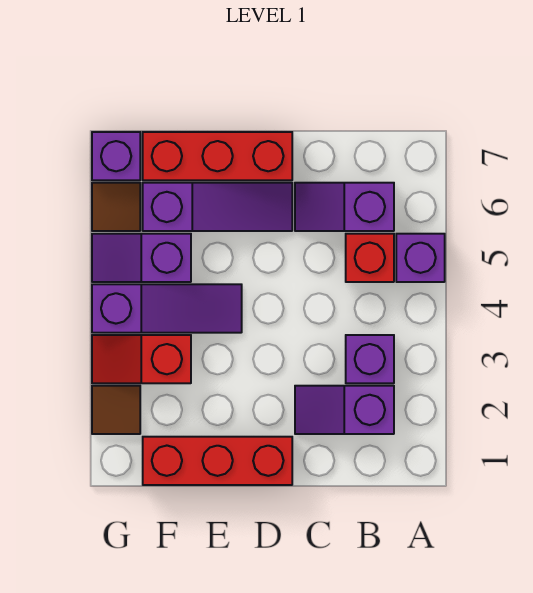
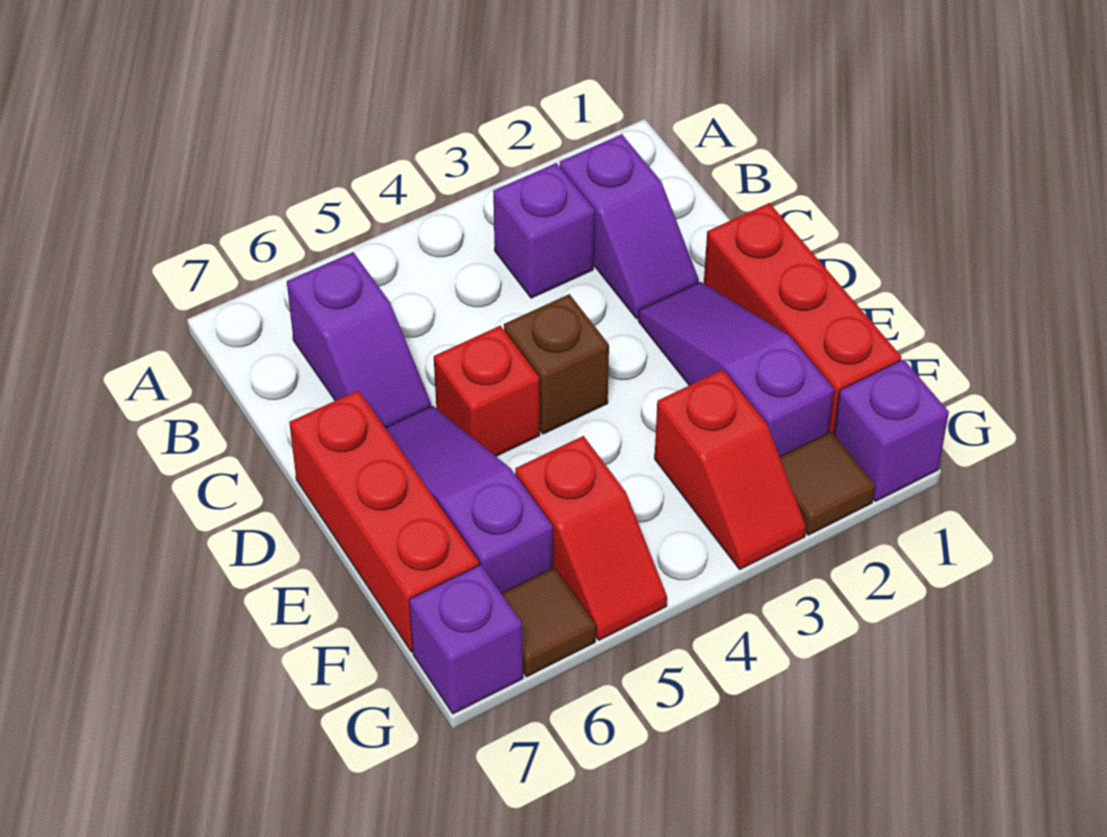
purple brick A5 level 1 -> purple brick G1 level 1
red brick B5 level 1 -> red brick D5 level 1
none -> brown brick D4 level 1
purple slope E4:G4 level 1 top G -> purple slope D2:F2 level 1 top F
purple slope F5:G5 level 1 top F -> red slope F5:G5 level 1 top F

